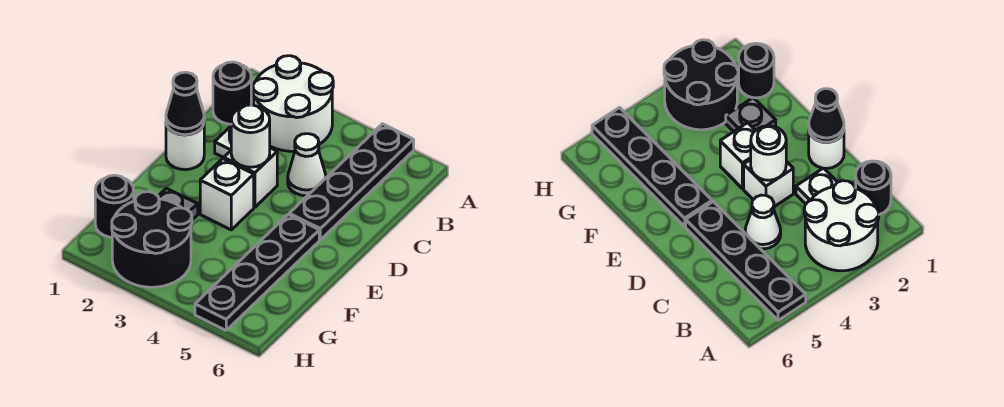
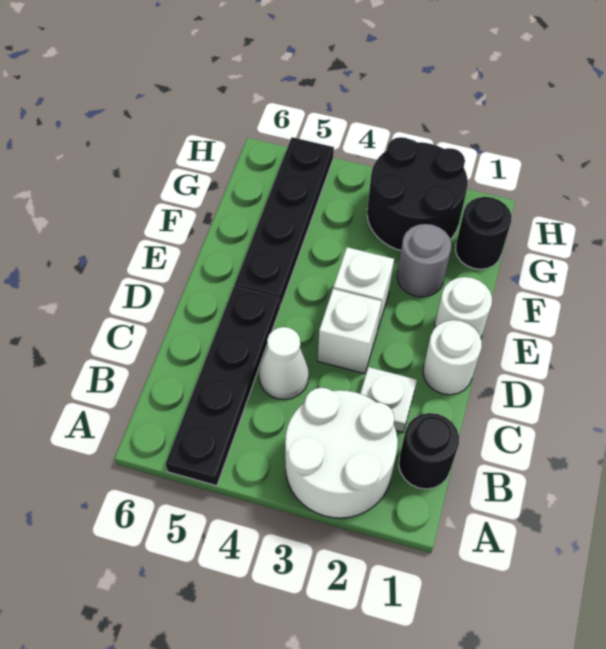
black cone D1 level 2 -> none
white round brick D3 level 2 -> white round brick E1 level 1
grey plate F2 level 1 -> grey round brick F2 level 1

